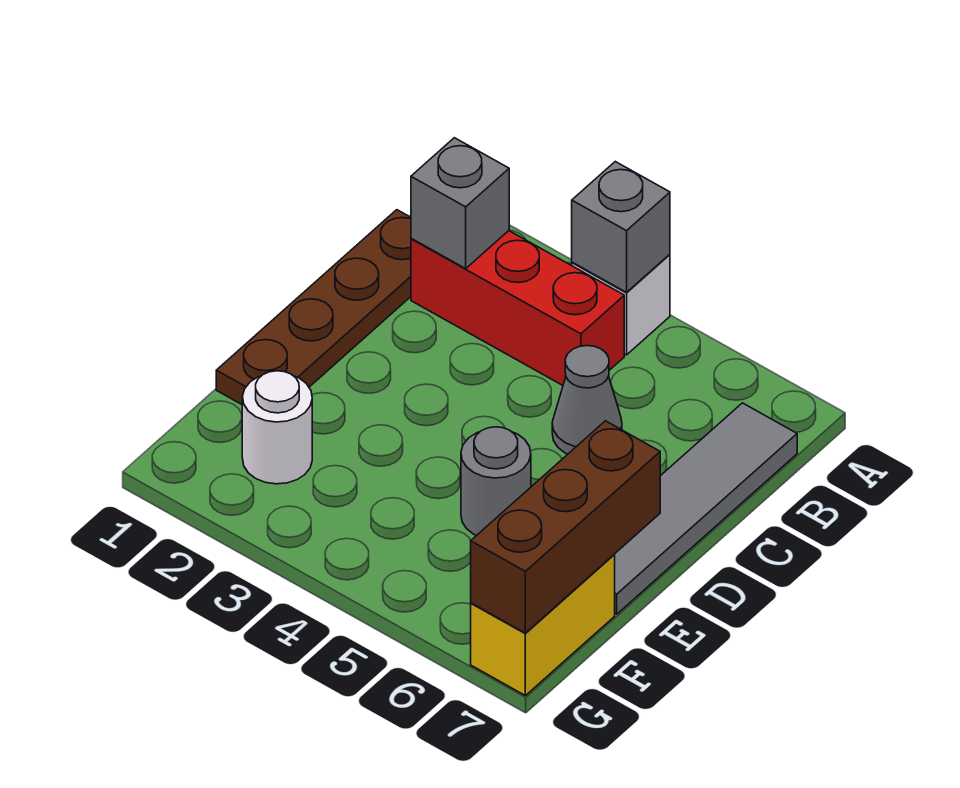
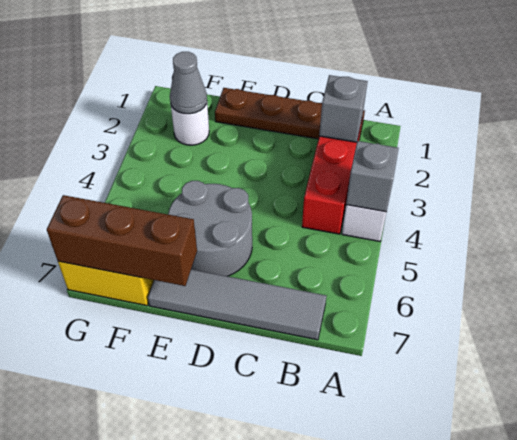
grey cone C5 level 1 -> grey cone F2 level 2
grey round brick E5 level 1 -> grey round brick D5:E6 level 1

